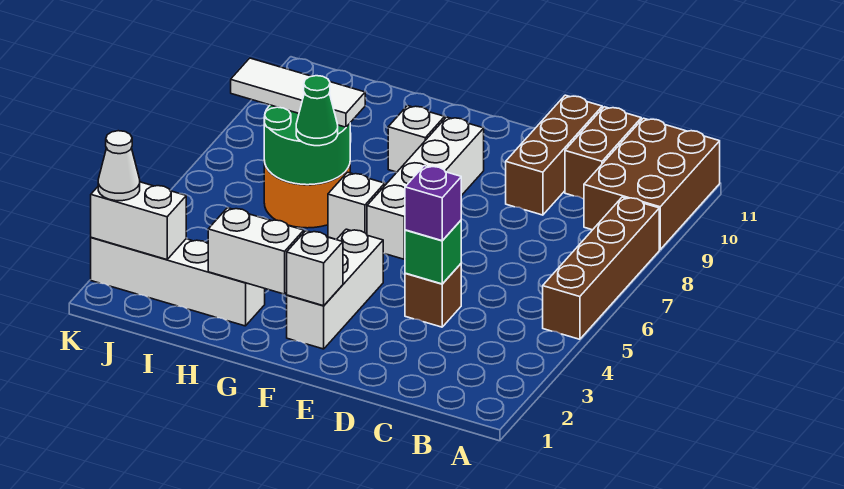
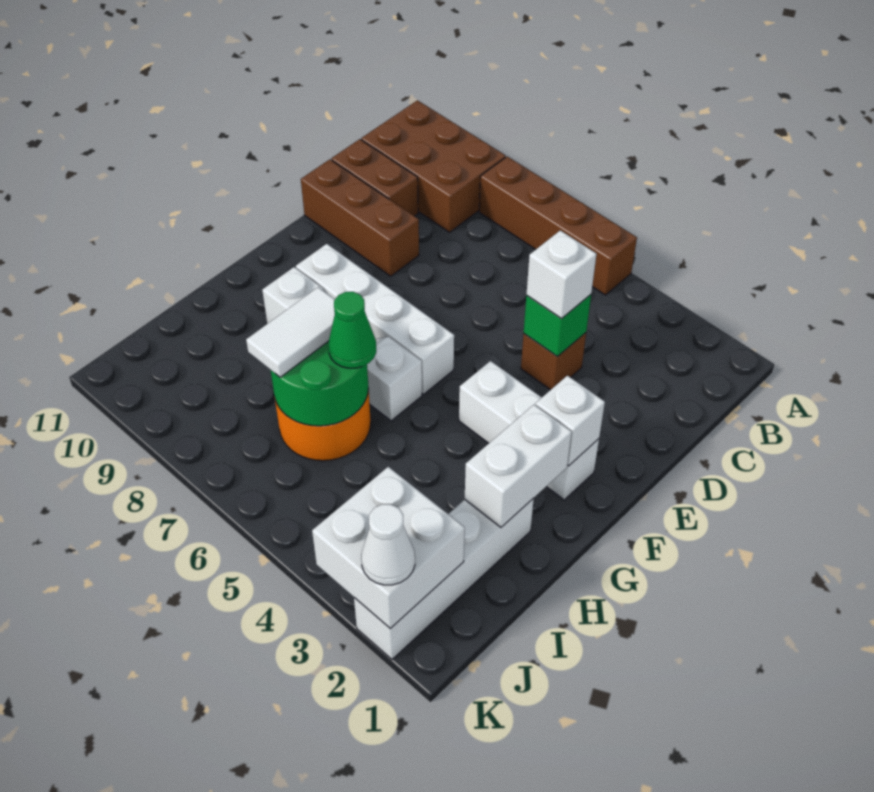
purple brick D4 level 3 -> white brick D4 level 3
white tile H7:J7 level 3 -> white tile H7:I7 level 3
white brick J2:K2 level 2 -> white brick J2:K3 level 2

